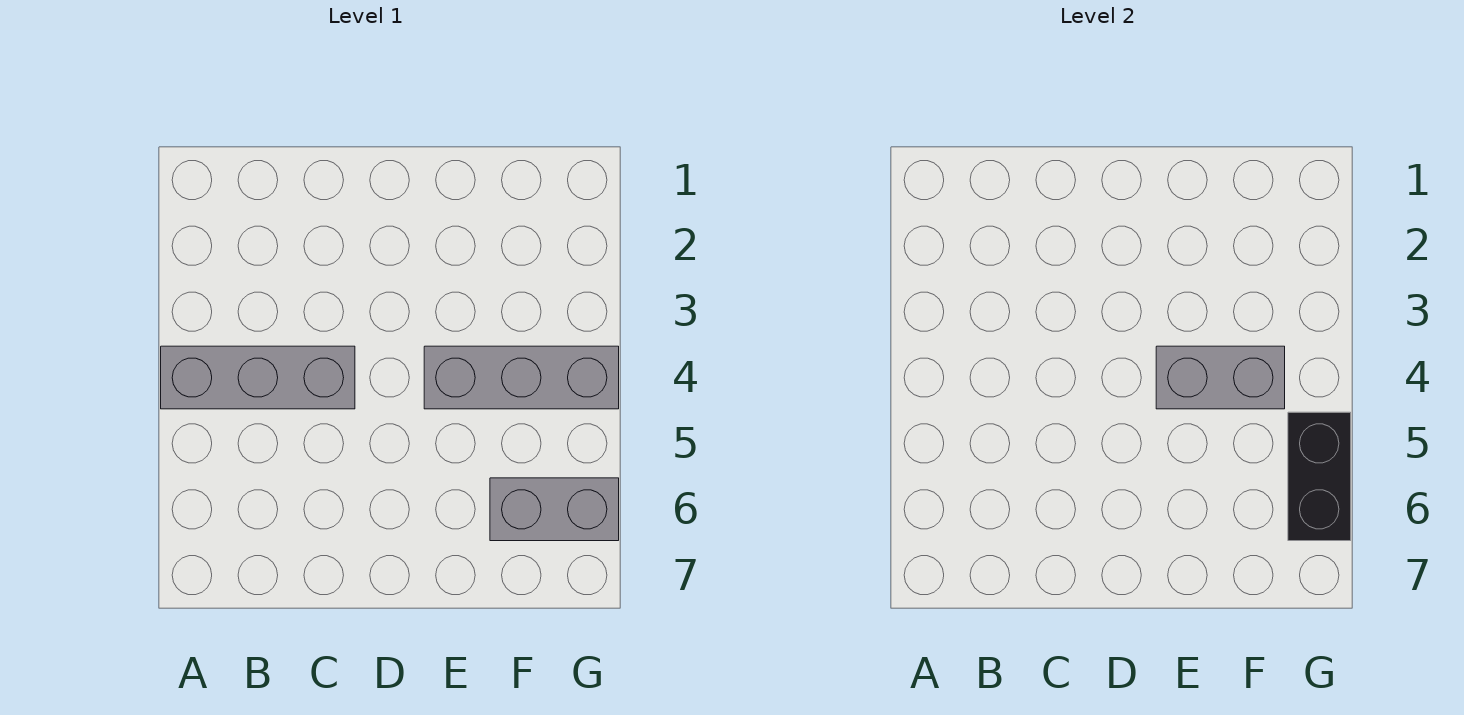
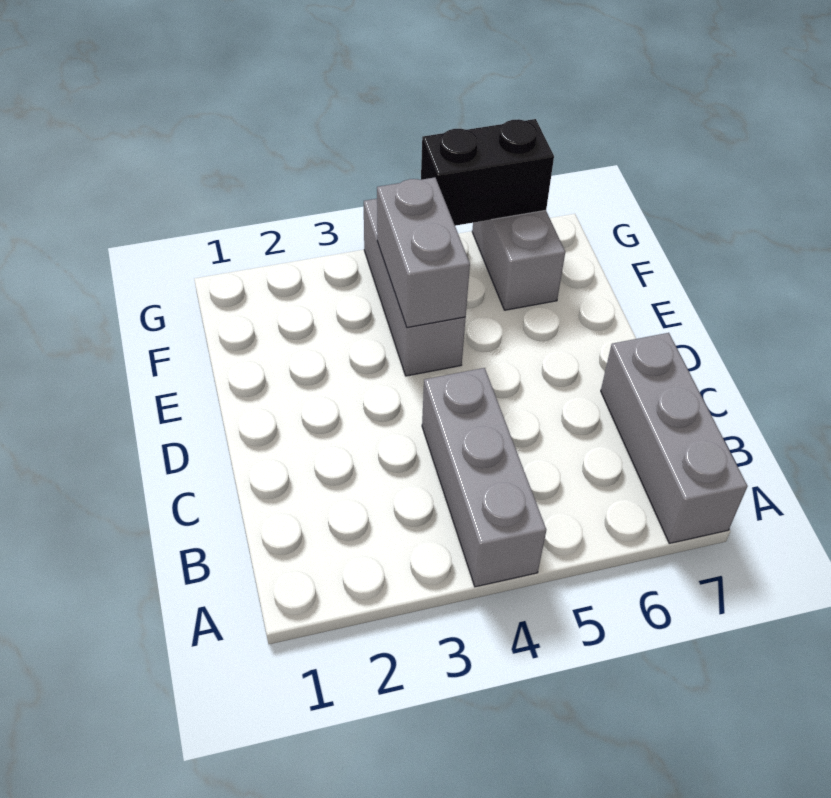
none -> grey brick A7:C7 level 1

